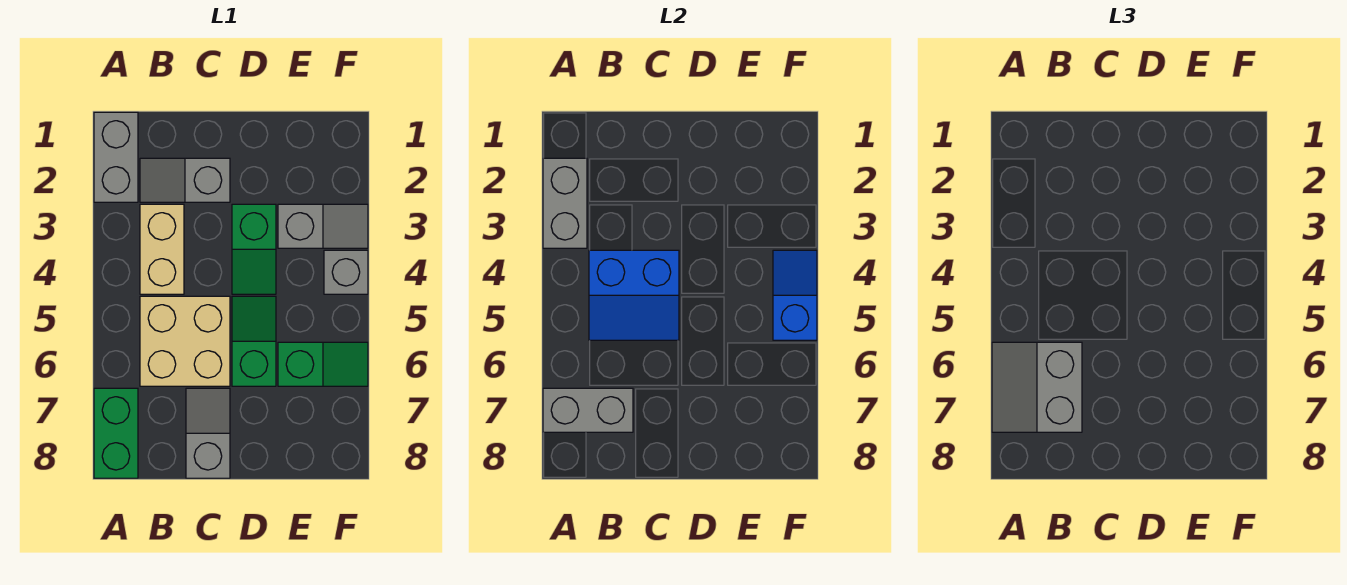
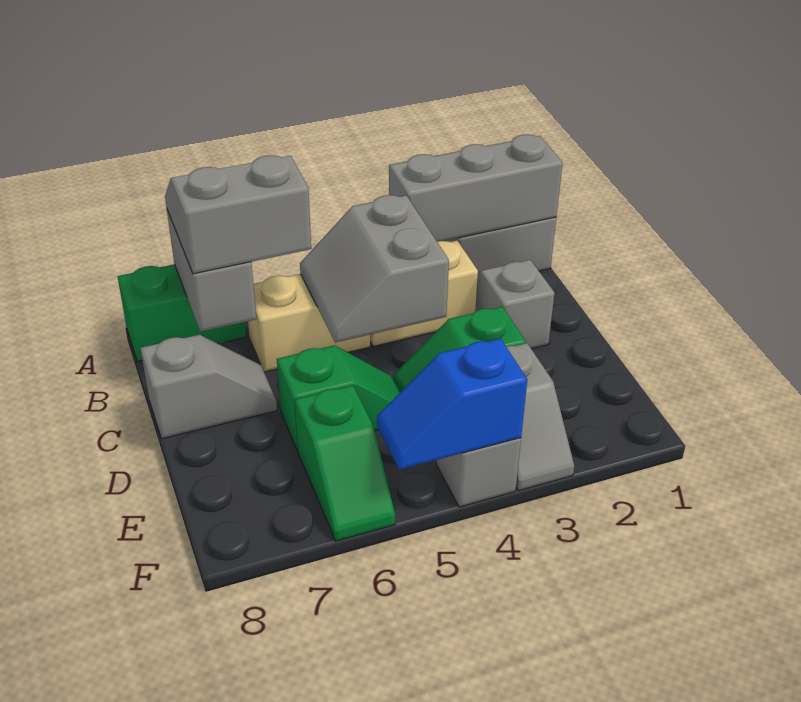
grey brick A2:A3 level 2 -> grey brick A1:A3 level 2
blue slope B4:C5 level 2 top 4 -> grey slope B4:C5 level 2 top 4
tan brick B5:C6 level 1 -> tan brick B5:B6 level 1
blue slope F4:F5 level 2 top 5 -> blue slope F4:F5 level 2 top 4

